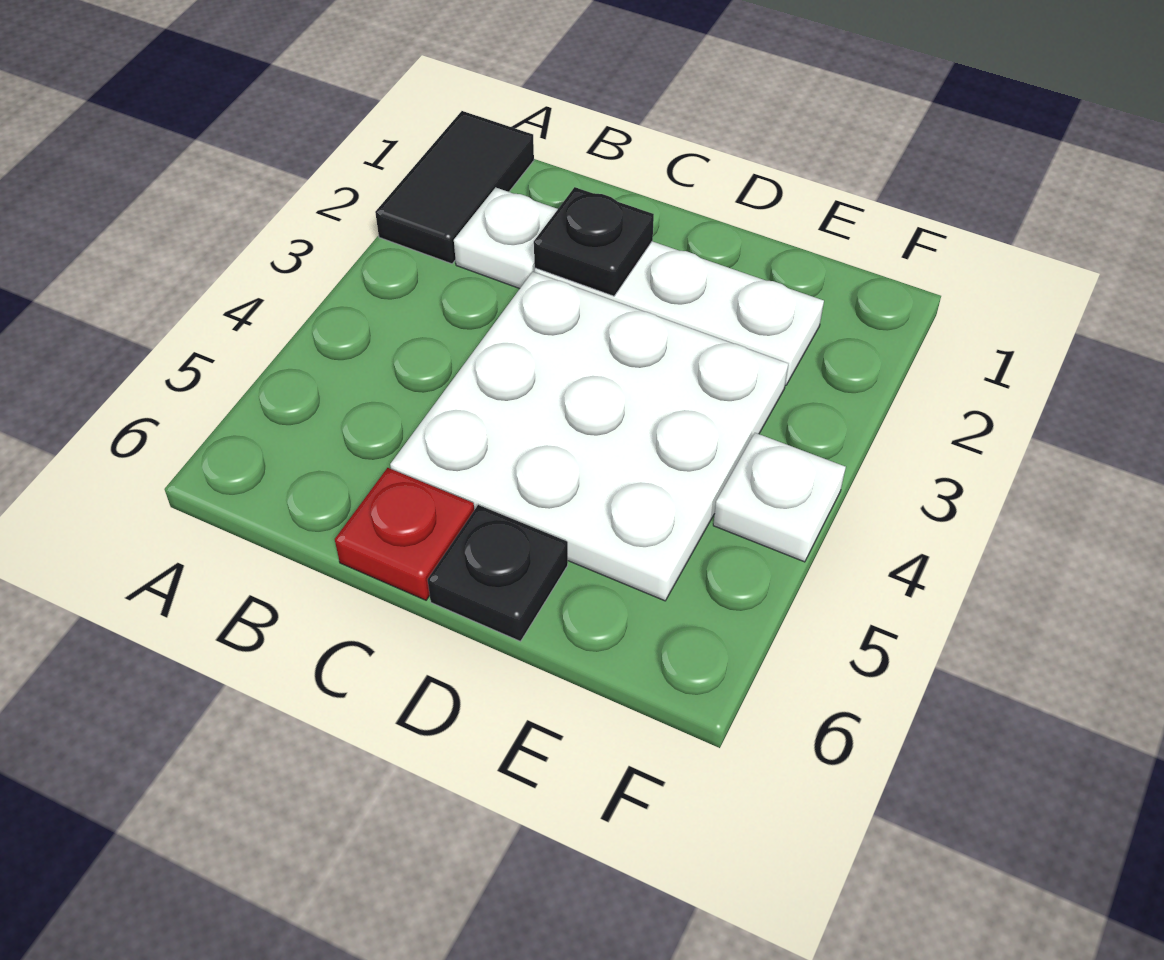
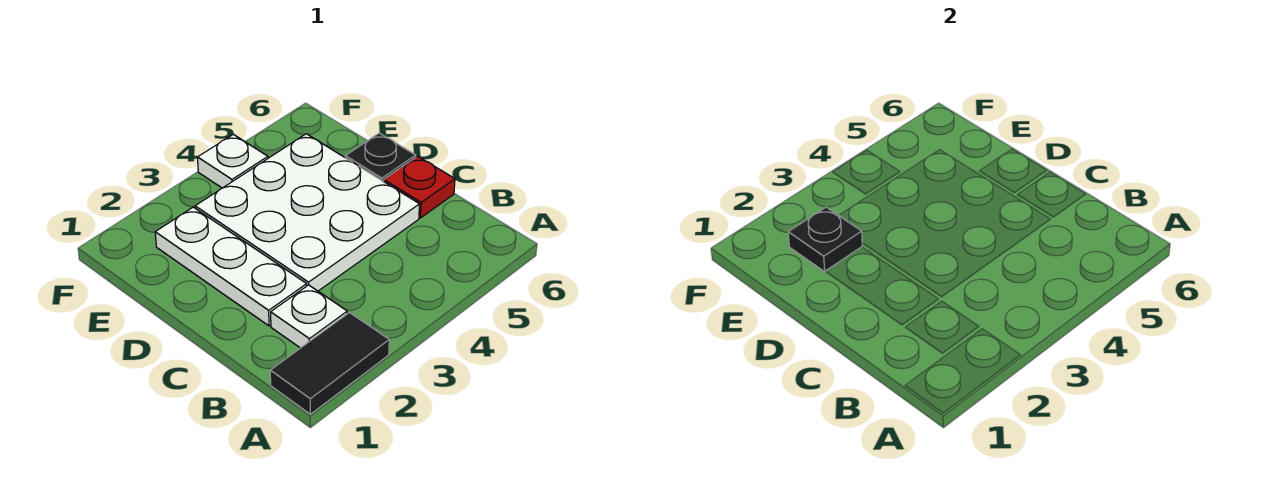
black plate C2 level 2 -> black plate E2 level 2

